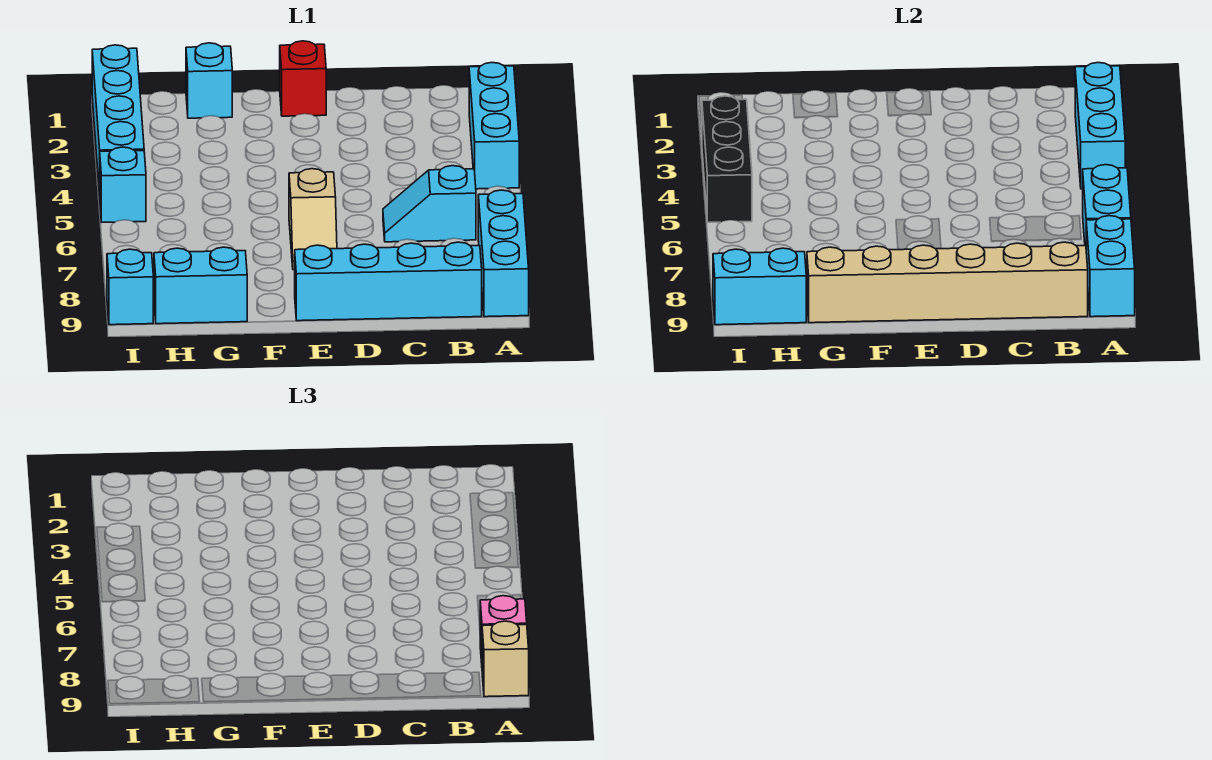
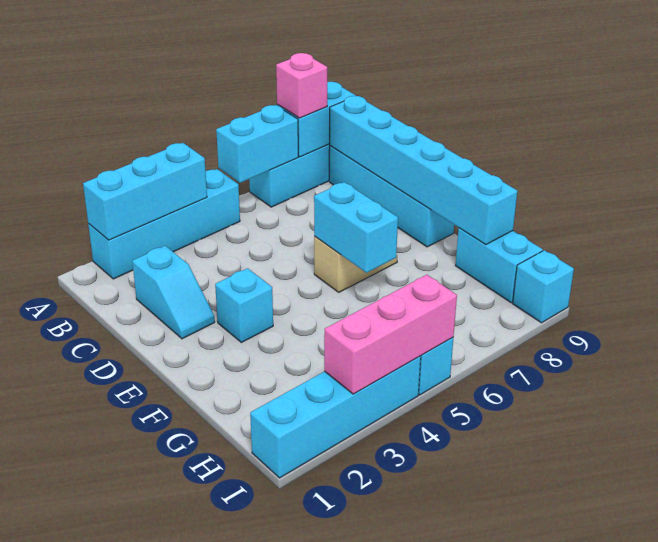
cyan brick A2:A4 level 1 -> cyan brick A2:A5 level 1
tan brick A9 level 3 -> none
cyan slope B6:C6 level 1 top B -> cyan slope C2:D2 level 1 top C
tan brick B9:G9 level 2 -> cyan brick B9:G9 level 2
red brick E1 level 1 -> none
cyan brick G1 level 1 -> cyan brick E3 level 1
cyan brick H9:I9 level 2 -> cyan brick E6:F6 level 2
black brick I3:I5 level 2 -> pink brick I3:I5 level 2

